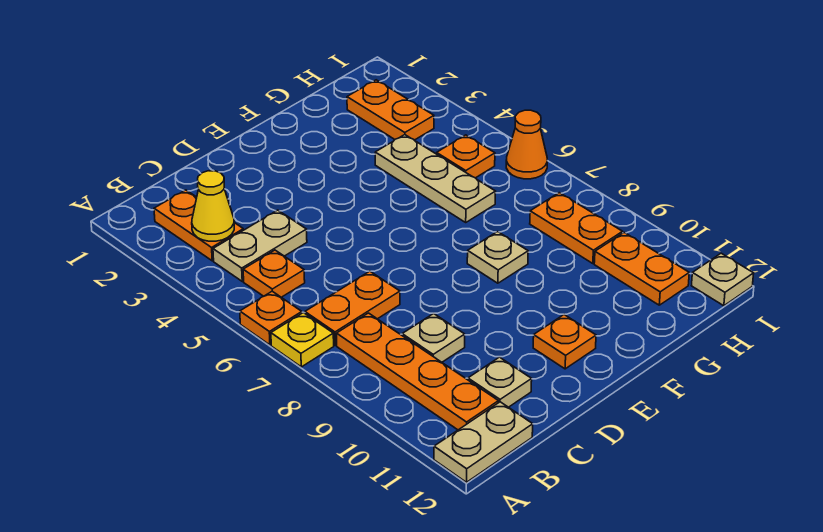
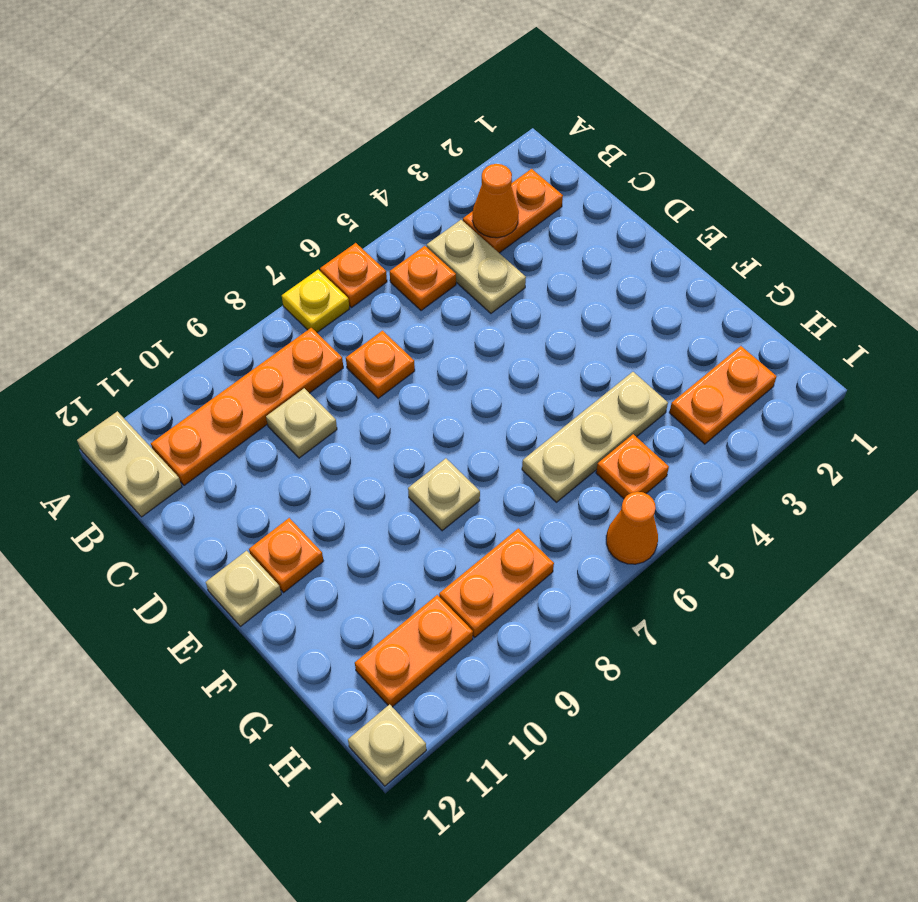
yellow cone B3 level 2 -> orange cone B3 level 2
orange plate B7:C7 level 1 -> orange plate C7 level 1
tan plate C11 level 1 -> tan plate E12 level 1

